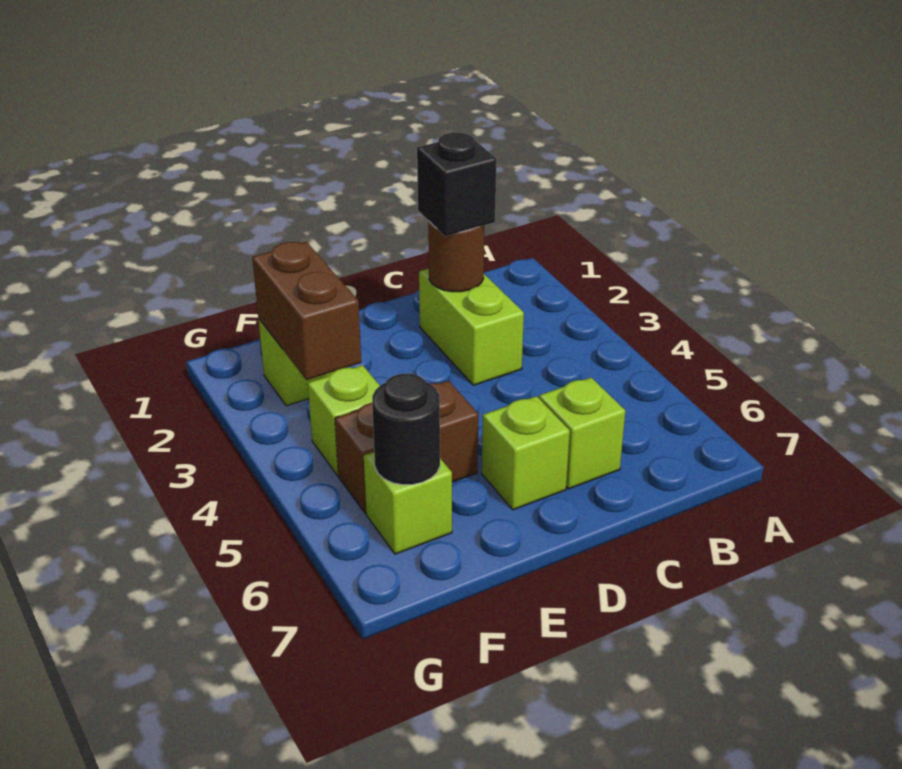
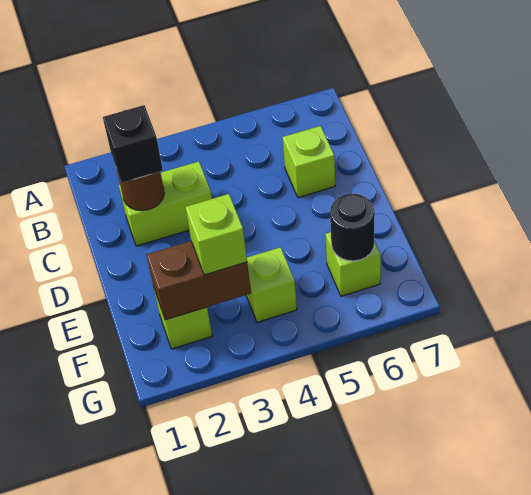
lime brick D6 level 1 -> lime brick F3 level 3
brown brick E5:F5 level 1 -> none

